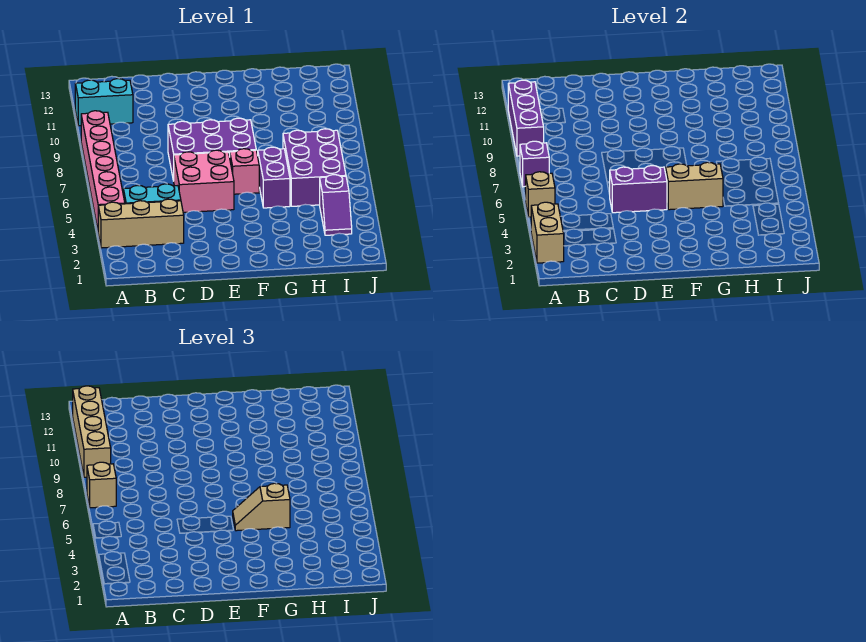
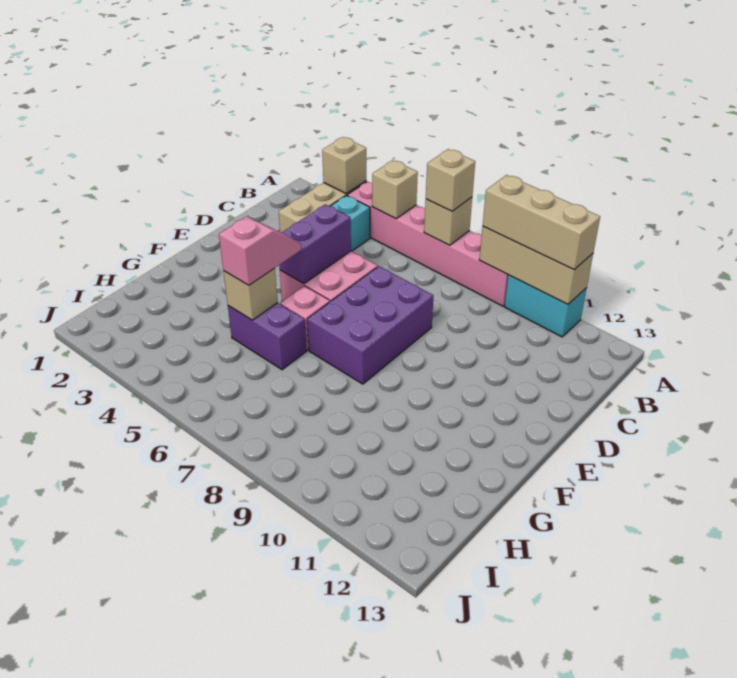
tan brick A2:A3 level 2 -> tan brick A3 level 2
purple brick A7 level 2 -> tan brick A7 level 2
purple brick A9:A11 level 2 -> tan brick A9:A11 level 2
tan brick A9:A12 level 3 -> tan brick A9:A11 level 3
cyan brick A11:B11 level 1 -> cyan brick A10:A11 level 1
tan brick F5:G5 level 2 -> tan brick G5 level 2
tan slope F5:G5 level 3 top G -> pink slope F5:G5 level 3 top G
purple brick H5:I7 level 1 -> none
purple slope I3:I4 level 1 top 4 -> none

